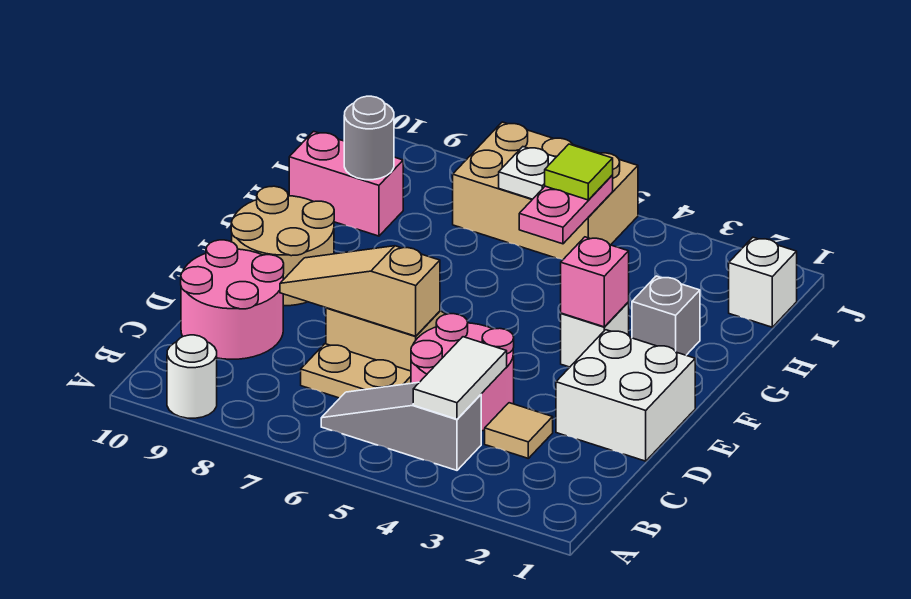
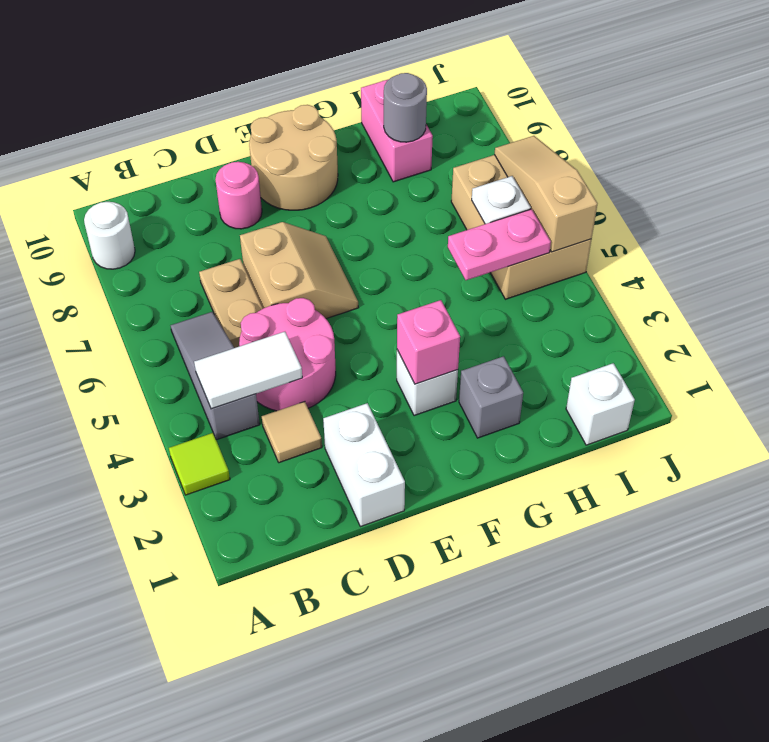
pink round brick C9:D10 level 1 -> pink round brick D9 level 1
white brick D1:E2 level 1 -> white brick D1:D2 level 1
tan slope D6:D8 level 2 top 6 -> tan slope J5:J7 level 2 top 5
lime tile I5 level 3 -> lime tile A3 level 1

